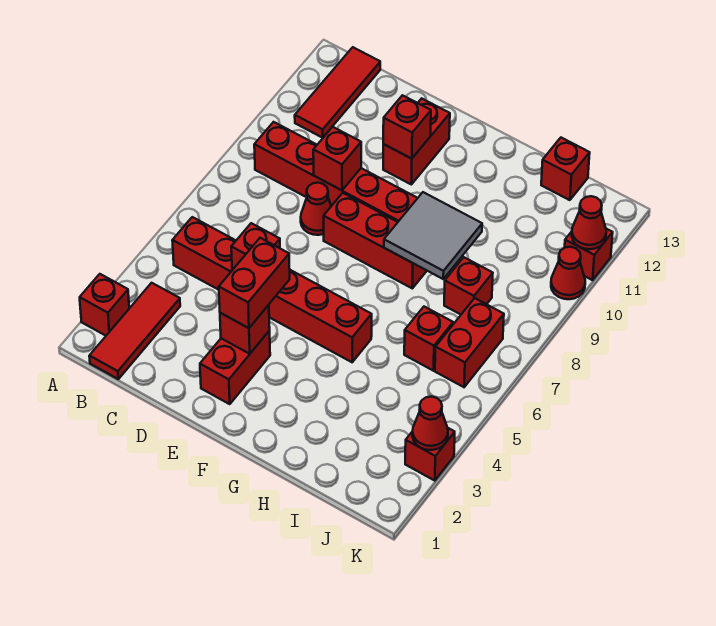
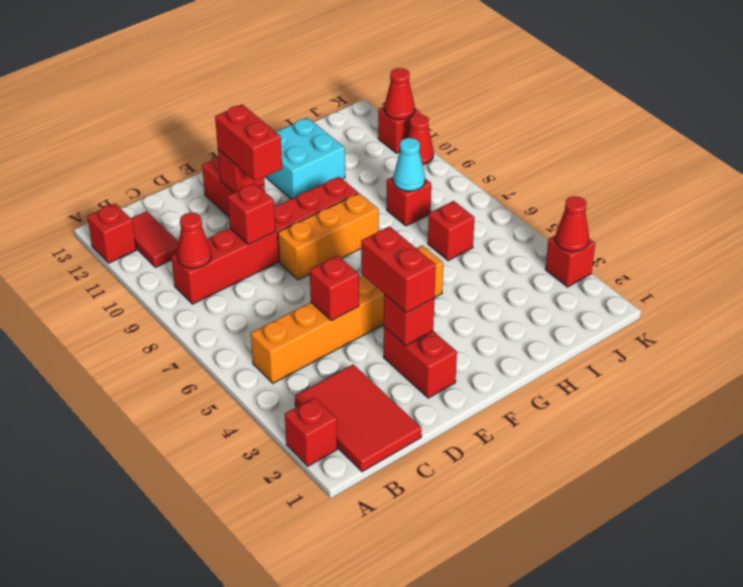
red tile B1:B3 level 1 -> red tile B1:C3 level 1
red brick B5:G5 level 1 -> orange brick B5:G5 level 1
red tile B11:B13 level 1 -> red tile B11:B12 level 1
red cone D8 level 1 -> red cone B9 level 2
red brick E8:G8 level 1 -> orange brick E8:G8 level 1
grey tile G8:H9 level 2 -> none
none -> cyan brick G11:H12 level 1
none -> cyan cone I8 level 2
red brick I13 level 1 -> red brick A12 level 1
red brick J6:J7 level 1 -> red brick E10:E11 level 3

